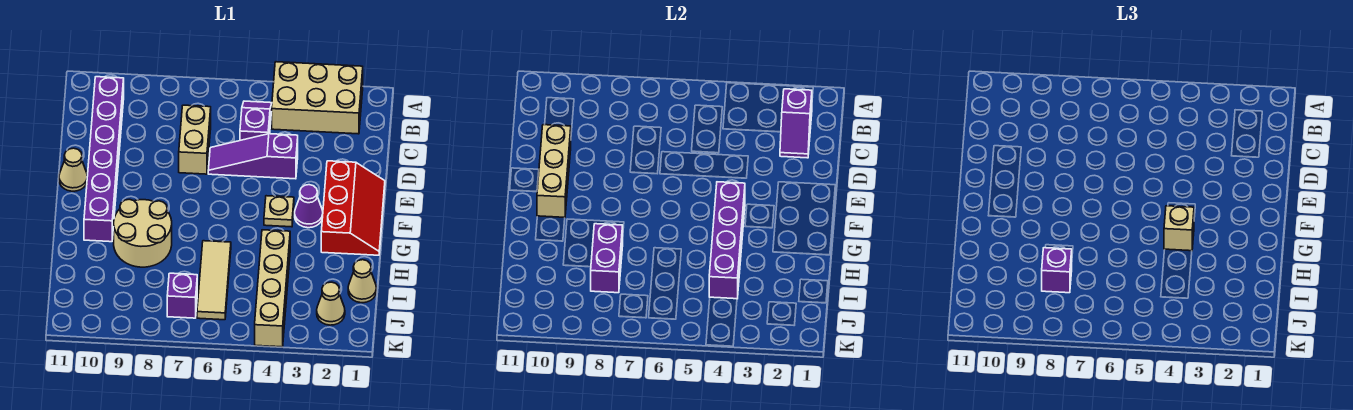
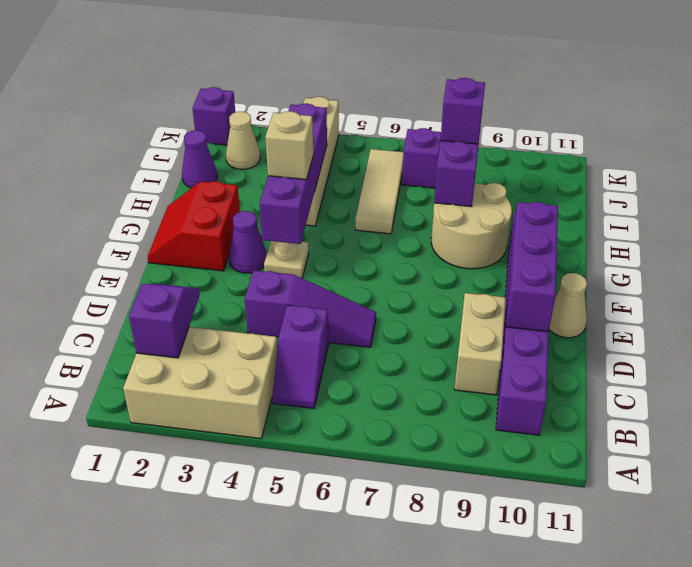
tan brick C7:D7 level 1 -> tan brick C9:D9 level 1
tan brick D10:F10 level 2 -> purple brick D10:F10 level 2
red slope E1:G2 level 1 top 2 -> red slope F1:G2 level 1 top 2
tan cone I1 level 1 -> purple cone I1 level 1
none -> purple brick K1 level 1

